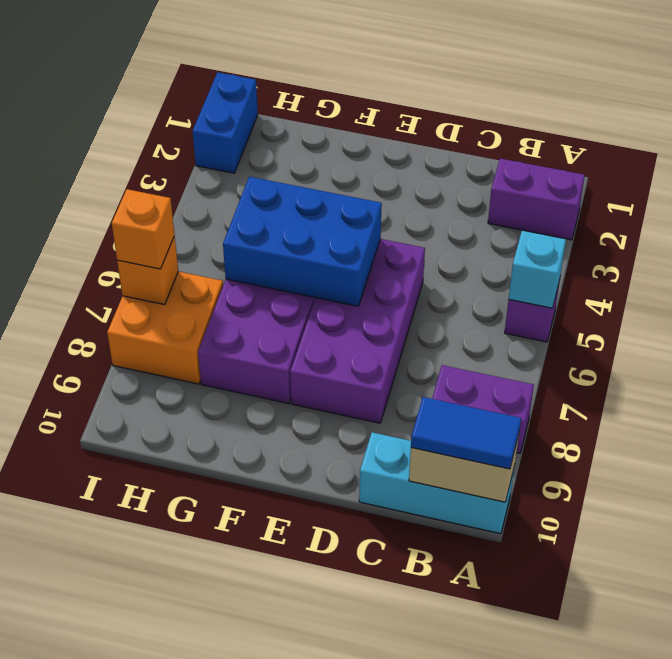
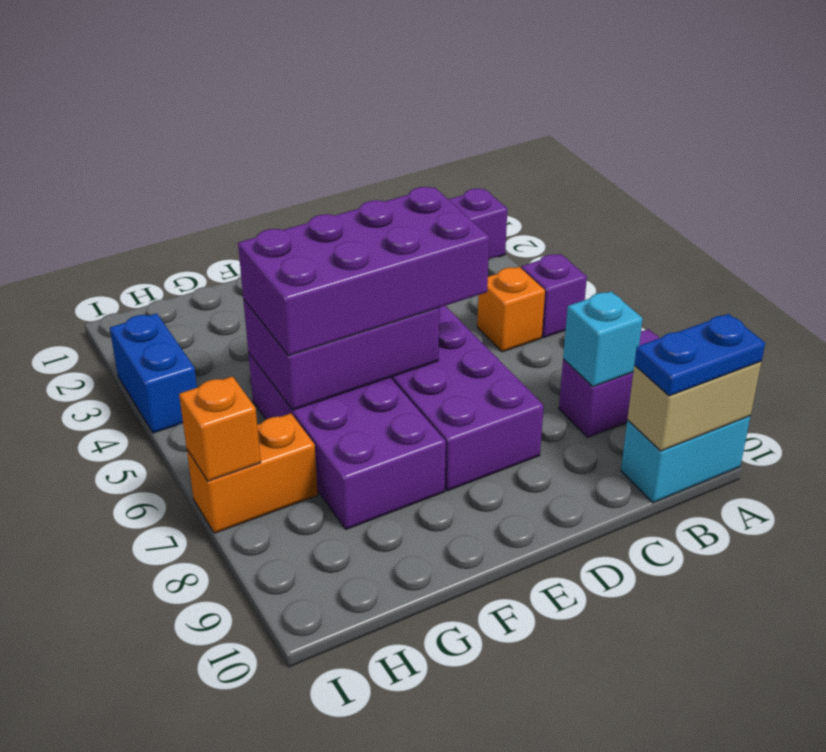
cyan brick A5 level 2 -> cyan brick B8 level 2
cyan brick A10:C10 level 1 -> cyan brick A10:B10 level 1
blue tile A10:B10 level 3 -> blue plate A10:B10 level 3
none -> purple brick D5:G6 level 3
blue brick E5:G6 level 2 -> purple brick E5:G6 level 2
orange brick H7:I8 level 1 -> orange brick H7:I7 level 1
blue brick I1:I2 level 1 -> blue brick I3:I4 level 1
orange brick I7 level 3 -> orange brick B5 level 1

